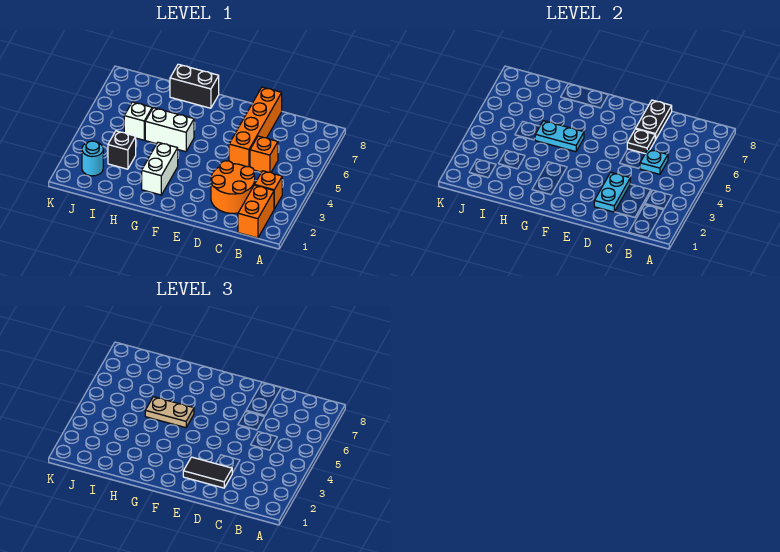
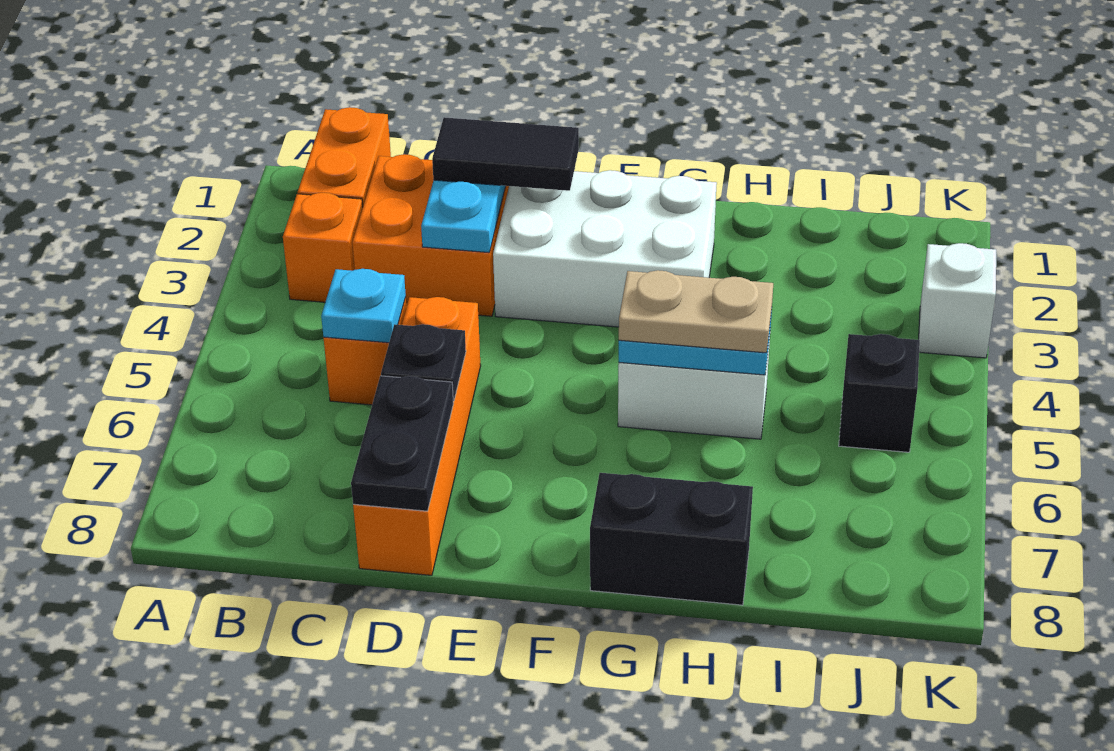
orange round brick C2:D3 level 1 -> orange brick C2:D3 level 1
white brick G2:G3 level 1 -> white brick E2:G3 level 1
black brick I3 level 1 -> black brick J5 level 1
white brick I5 level 1 -> white brick K3 level 1
cyan round brick J2 level 1 -> none

